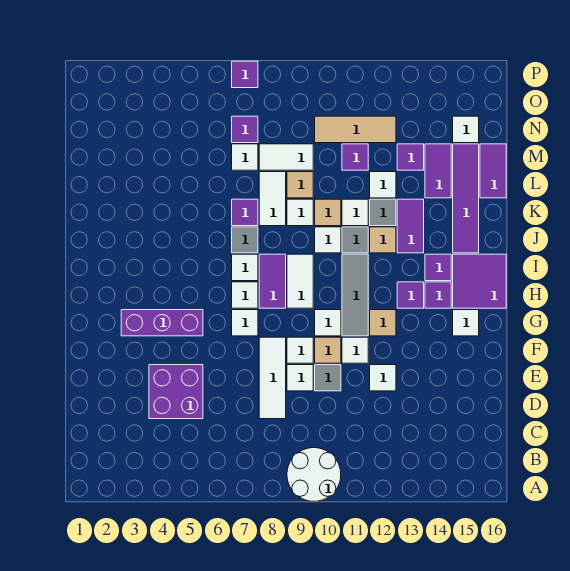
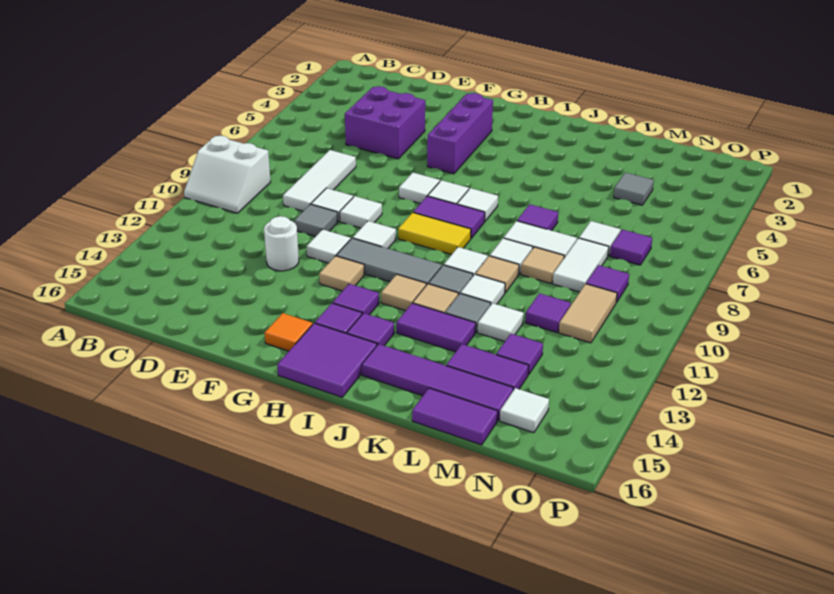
white round brick A9:B10 level 1 -> white slope A9:B10 level 1 top 9
white tile D8:F8 level 1 -> white tile D7:D9 level 1
white tile E12 level 1 -> white round brick E12 level 1
tan tile F10 level 1 -> tan tile I12 level 1
white tile G15 level 1 -> orange tile G15 level 1
white tile H9:I9 level 1 -> yellow tile H9:I9 level 1
grey tile J7 level 1 -> grey tile M4 level 1
tan tile N10:N12 level 1 -> tan tile N10:N11 level 1
purple tile P7 level 1 -> purple tile N9 level 1

